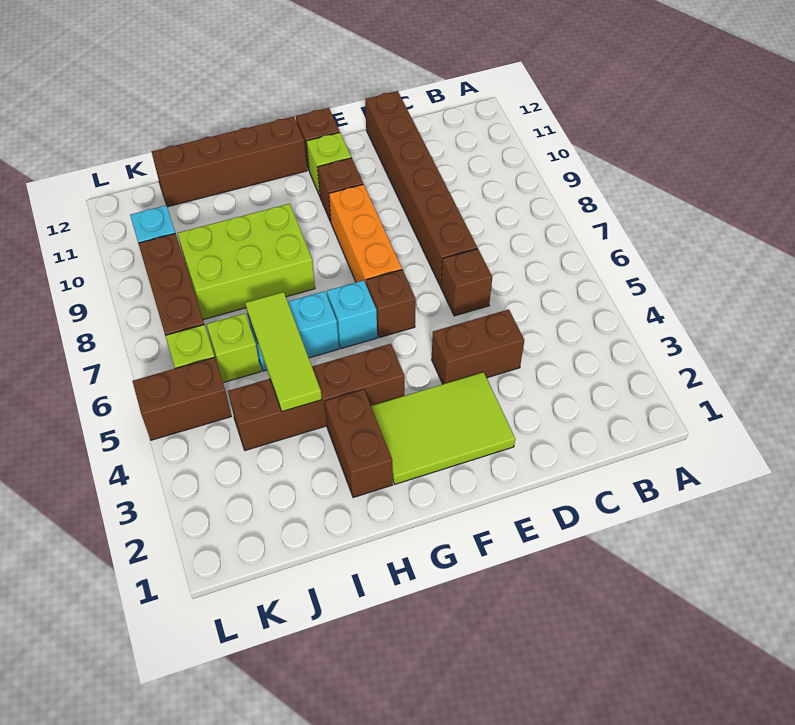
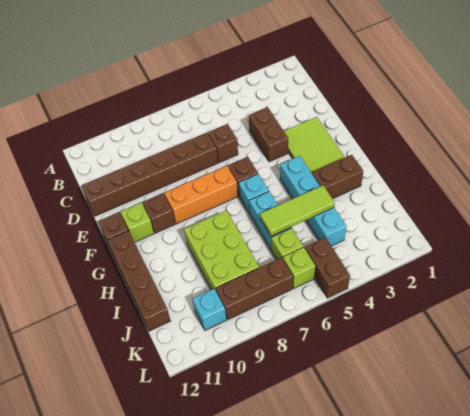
brown brick G4:J4 level 1 -> cyan brick G4:J4 level 1

